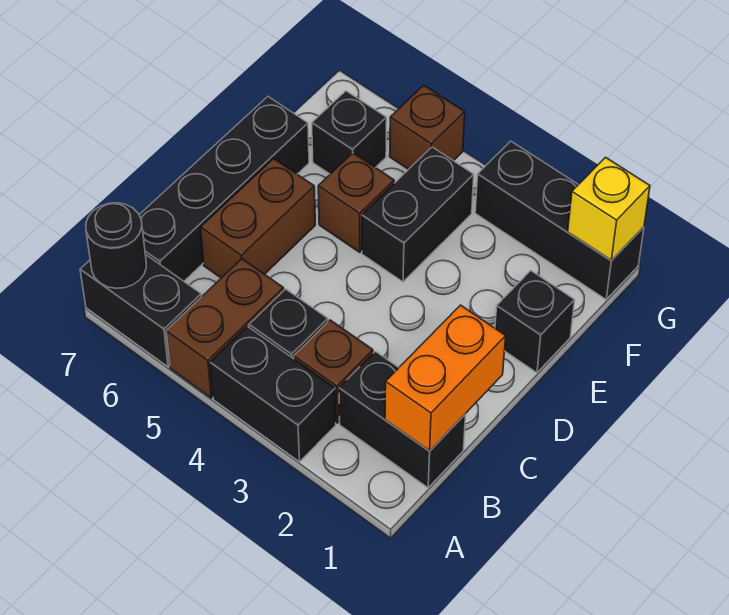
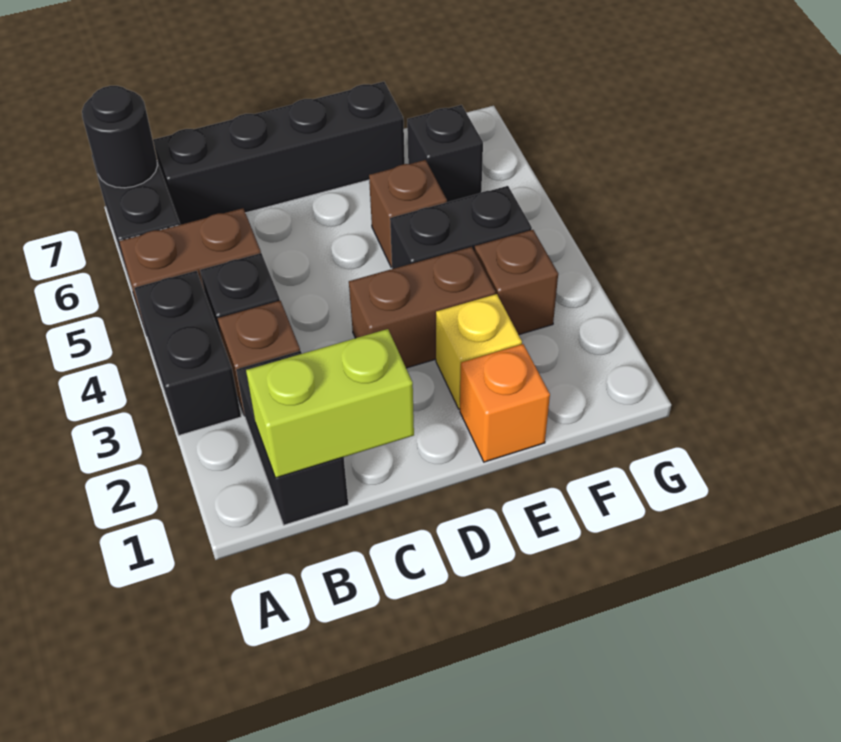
orange brick B1:C1 level 2 -> lime brick B1:C1 level 2
brown brick C6:D6 level 1 -> brown brick D3:E3 level 1
black brick E1 level 1 -> orange brick E1 level 1
black brick G1:G3 level 1 -> none
yellow brick G1 level 2 -> yellow brick E2 level 1
brown brick G5 level 1 -> brown brick F3 level 1

